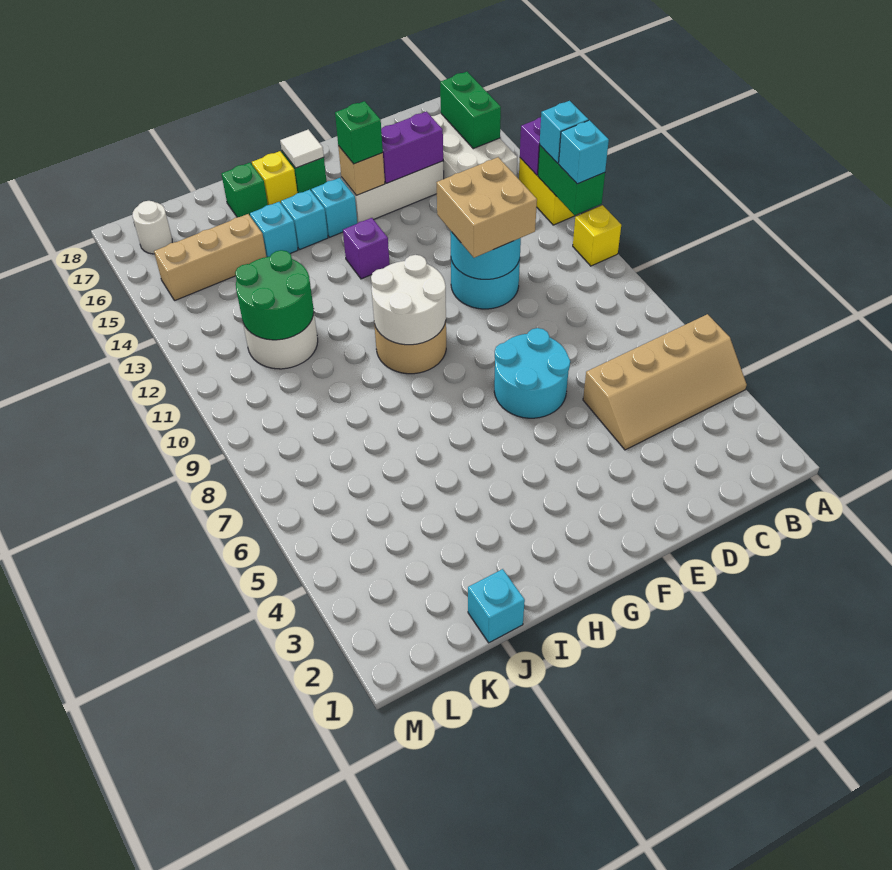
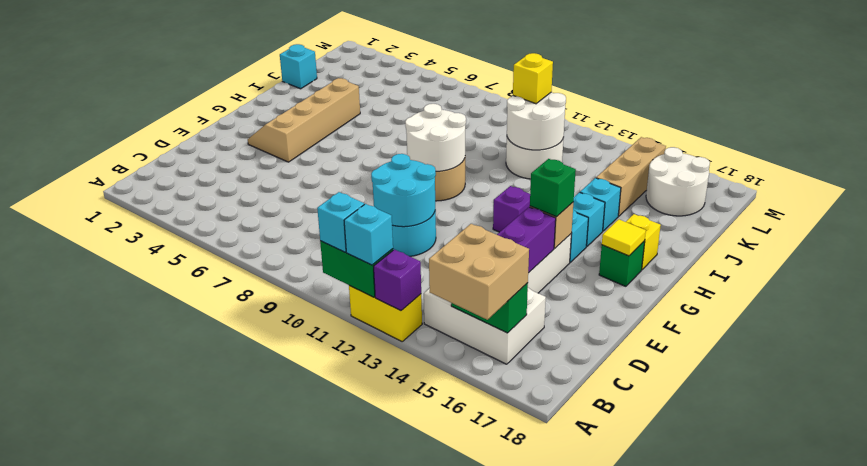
tan slope A4:D5 level 1 top 5 -> tan slope F3:I4 level 1 top 4
yellow brick A10 level 1 -> yellow brick K11 level 3
tan brick D10:E11 level 3 -> tan brick A15:B16 level 3
cyan round brick E6:F7 level 1 -> none
white tile G17 level 2 -> yellow tile G17 level 2
green brick I17 level 1 -> none
green round brick J11:K12 level 2 -> white round brick J11:K12 level 2
white round brick L17 level 1 -> white round brick K16:L17 level 1

